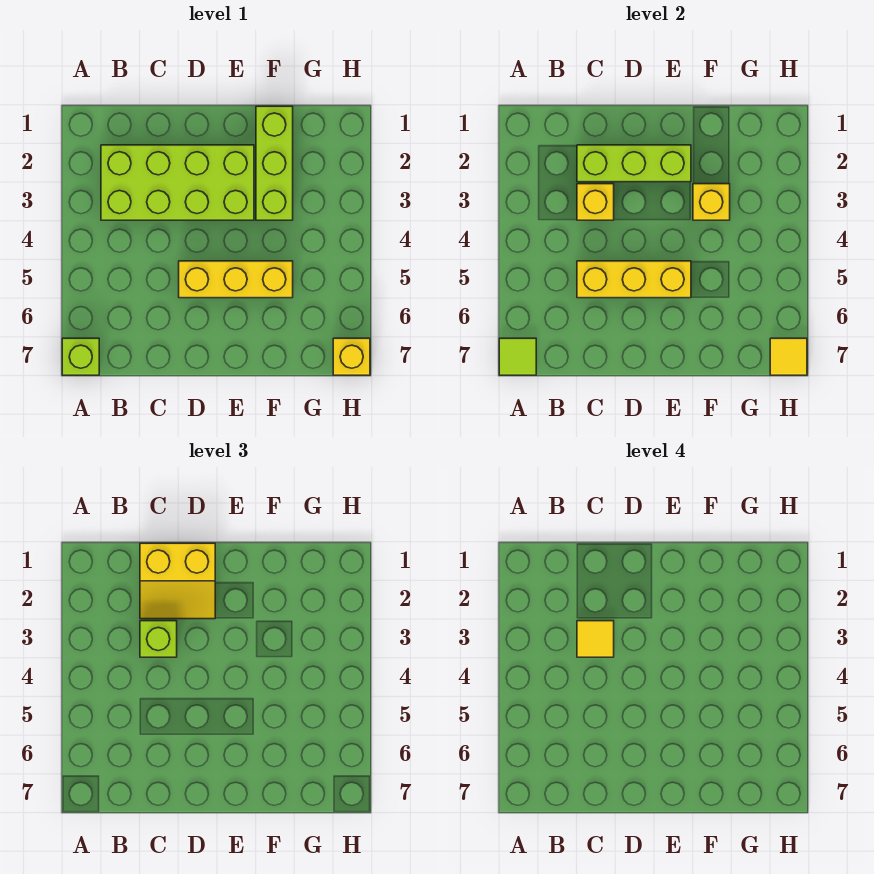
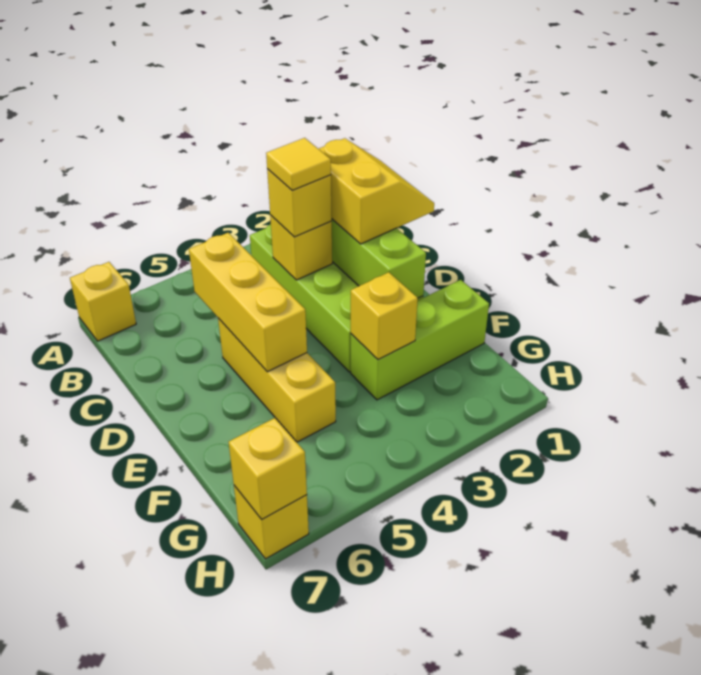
lime brick A7 level 1 -> yellow brick A7 level 1
lime tile A7 level 2 -> none
yellow slope C1:D2 level 3 top 1 -> yellow slope C1:D2 level 3 top 2
lime brick C3 level 3 -> yellow brick C3 level 3
yellow tile H7 level 2 -> yellow brick H7 level 2

